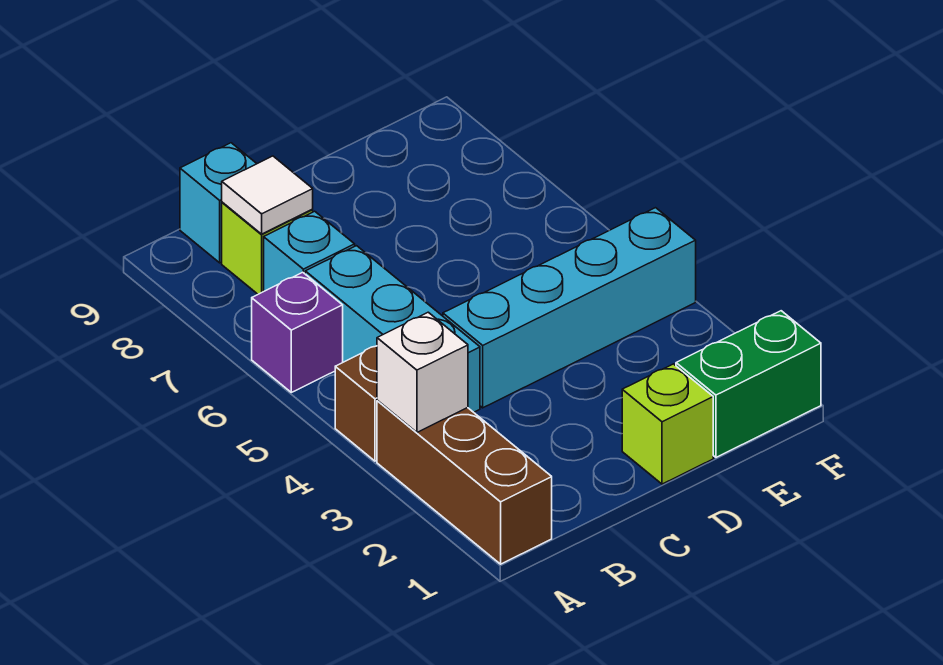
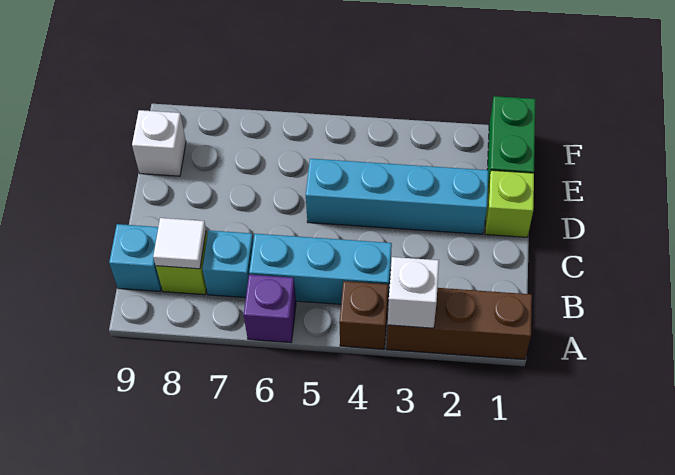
cyan brick C4:F4 level 1 -> cyan brick D2:D5 level 1
none -> white brick E9 level 1

